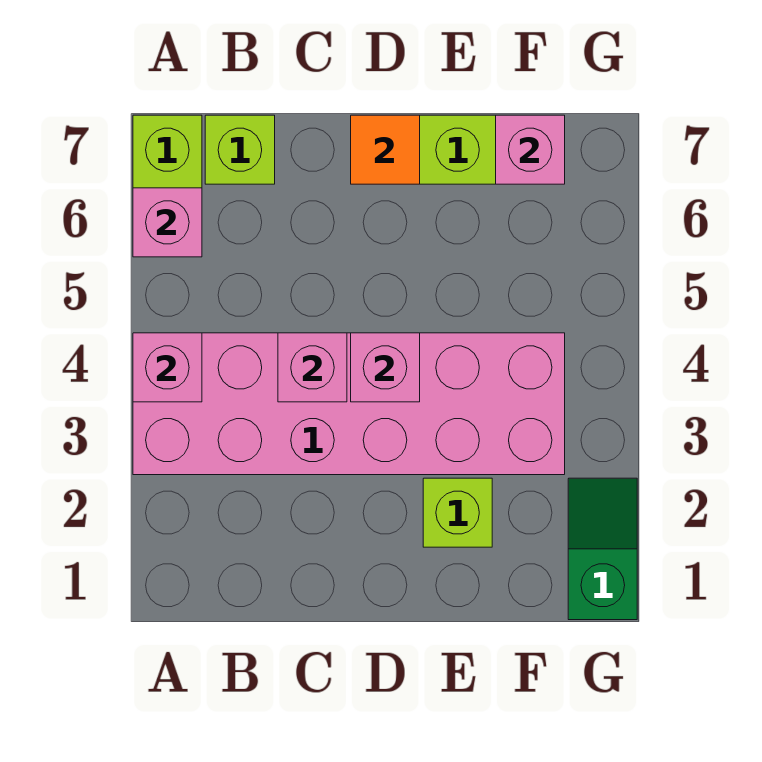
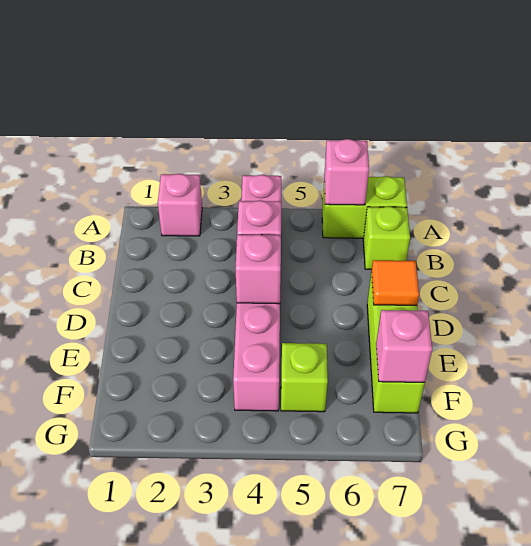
pink brick A3:F4 level 1 -> pink brick A4:F4 level 1
pink brick A4 level 2 -> pink brick A2 level 1
lime brick E2 level 1 -> lime brick F5 level 1
green slope G1:G2 level 1 top 1 -> none

